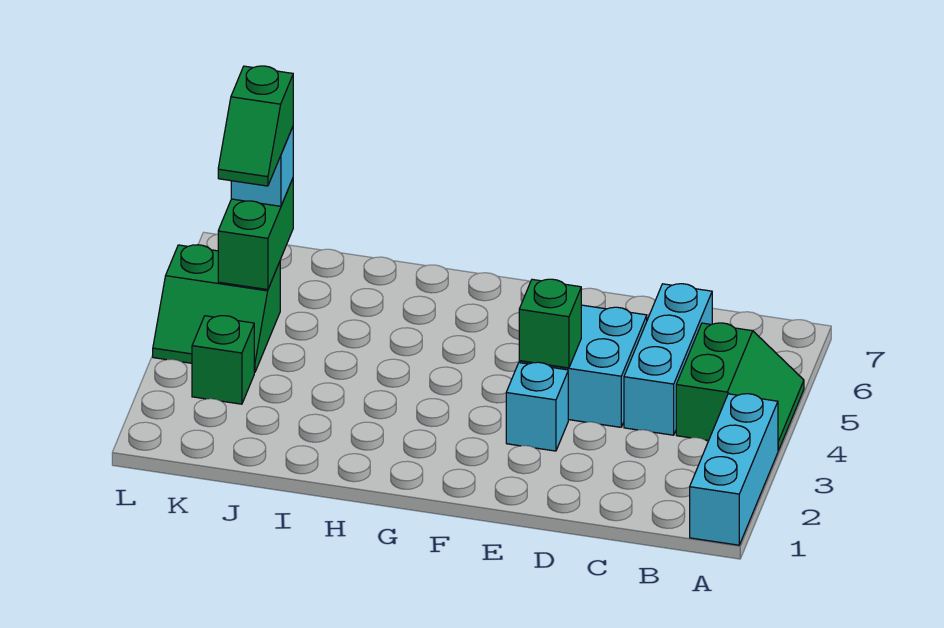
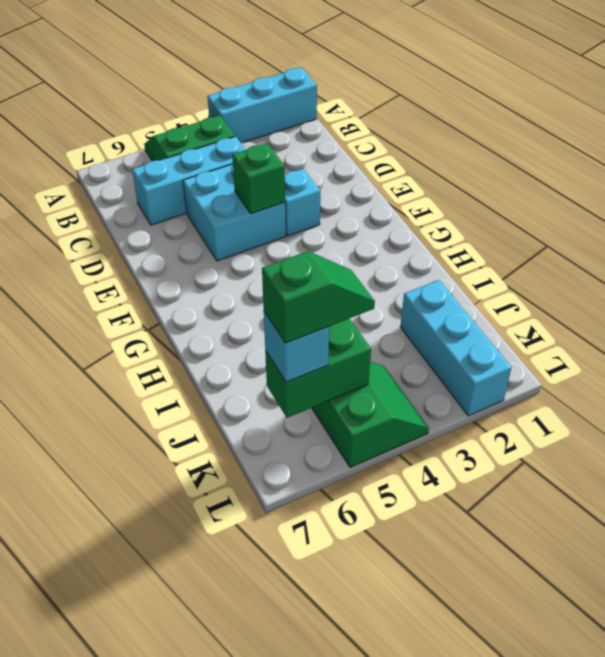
none -> cyan brick J2:L2 level 1
green brick K3 level 1 -> none

